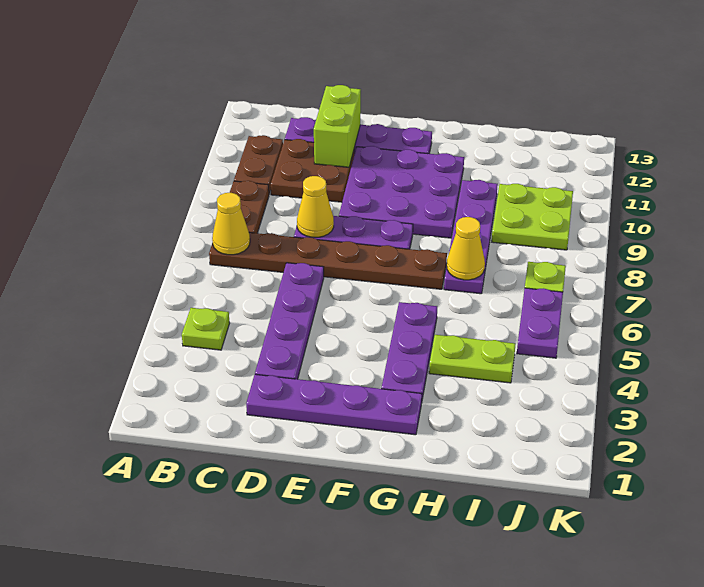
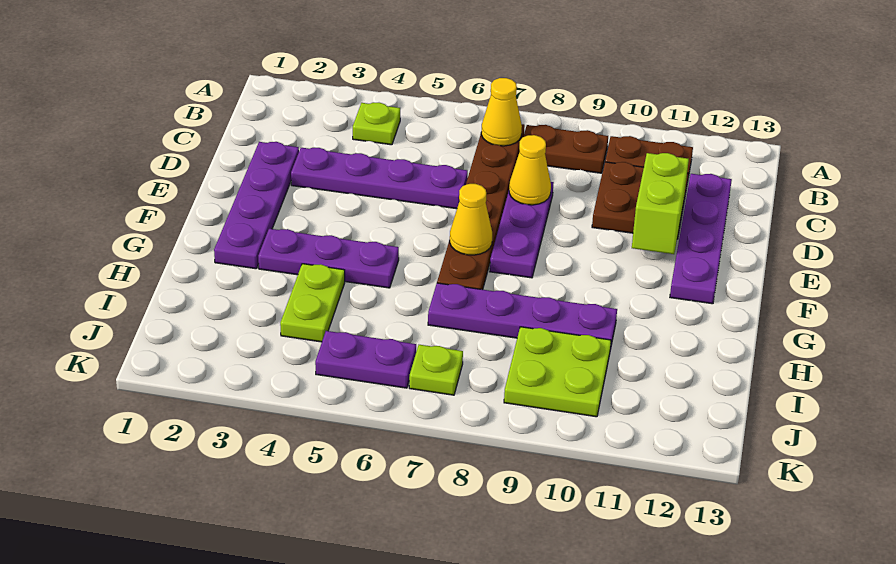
lime brick D11:D12 level 2 -> lime brick D11:E11 level 2
purple plate E9:G11 level 1 -> none
yellow cone H7 level 2 -> yellow cone F7 level 2

